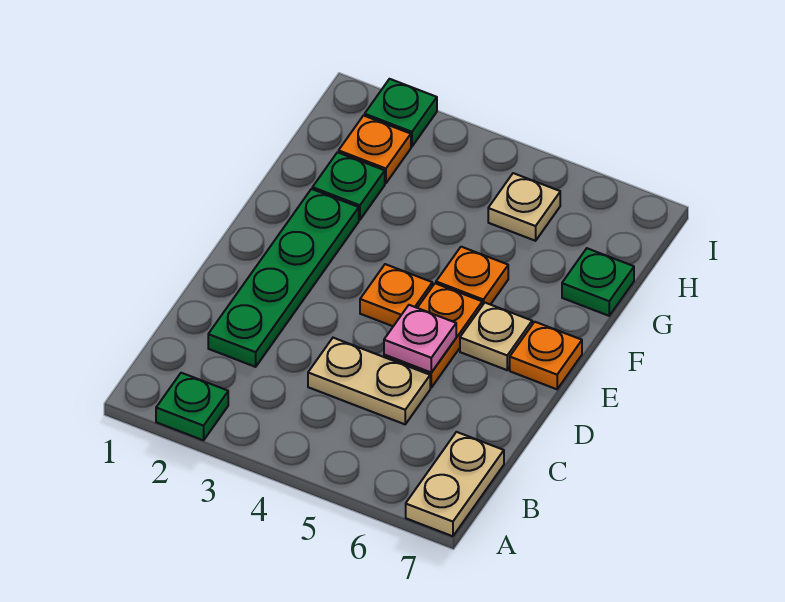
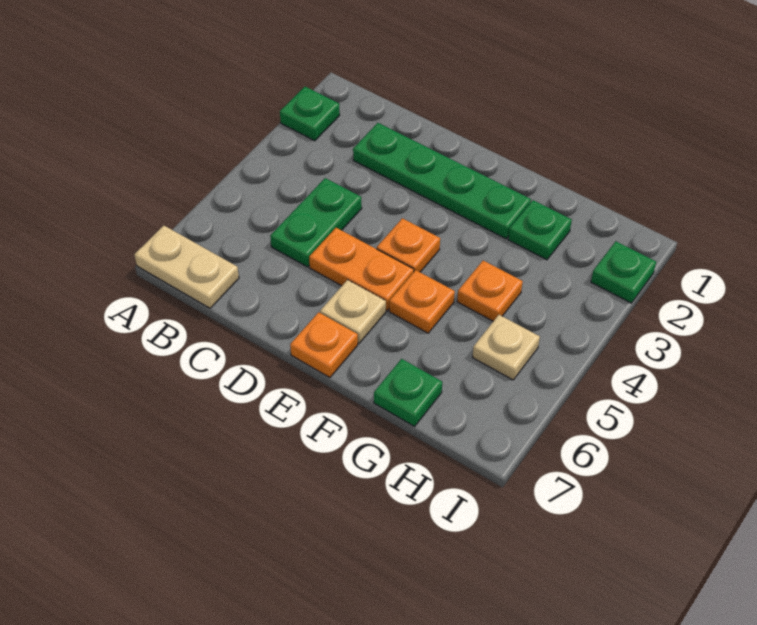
tan plate C4:C5 level 1 -> green plate C4:C5 level 1
pink plate D5 level 2 -> none
orange plate H2 level 1 -> orange plate G4 level 1

